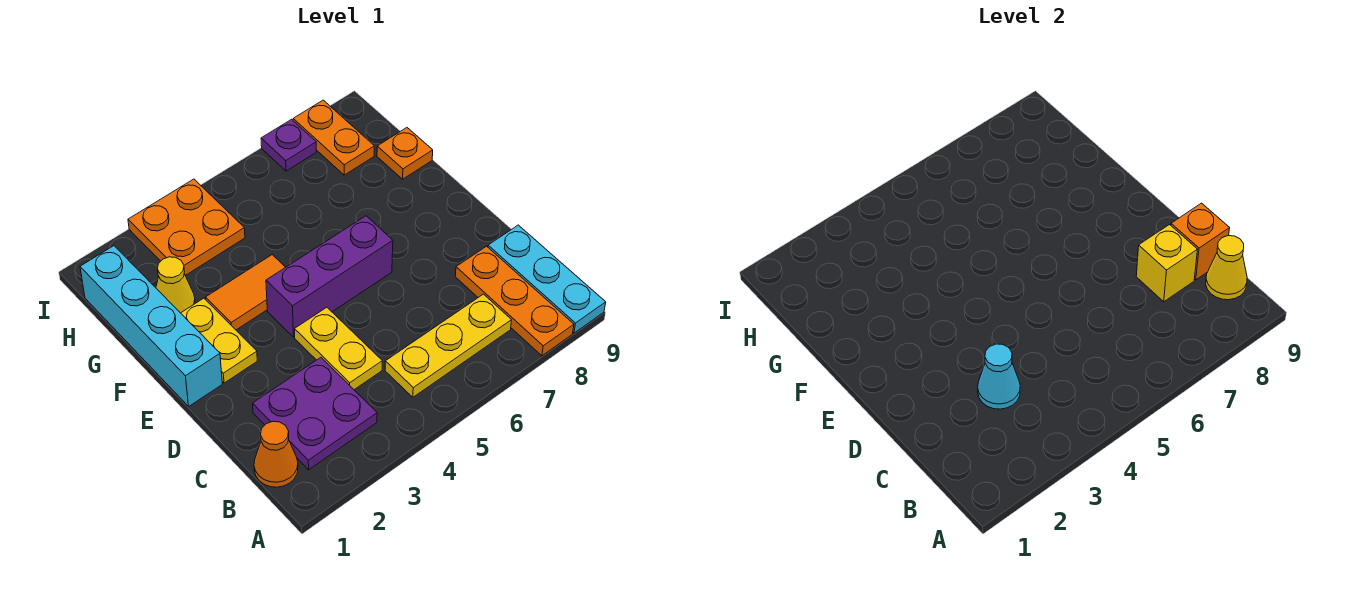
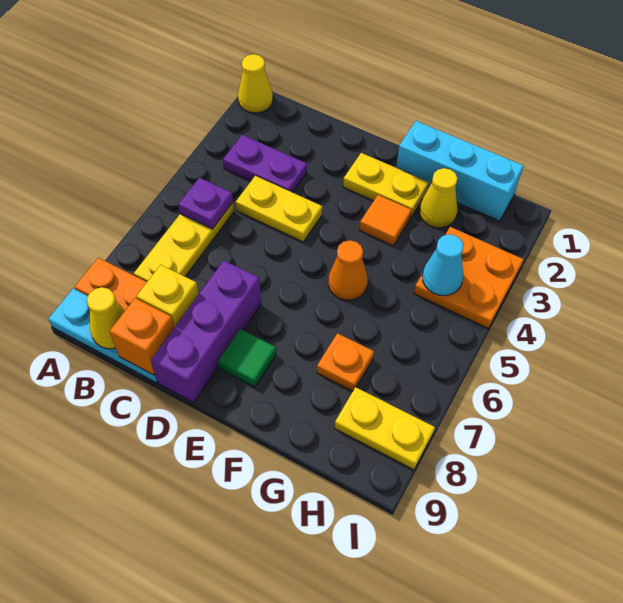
none -> yellow cone A1 level 1
orange cone B1 level 1 -> orange cone F5 level 1
purple plate B2:C3 level 1 -> purple plate B3:C3 level 1
cyan cone C3 level 2 -> cyan cone H4 level 2
cyan brick E1:H1 level 1 -> cyan brick F1:H1 level 1
purple brick E4:E6 level 1 -> purple brick D7:D9 level 1
none -> green tile E8 level 1
orange tile F3:F4 level 1 -> orange tile F3 level 1
orange plate G9 level 1 -> orange plate G7 level 1
orange plate H8:I8 level 1 -> yellow plate H8:I8 level 1
purple plate I7 level 1 -> purple plate B5 level 2

